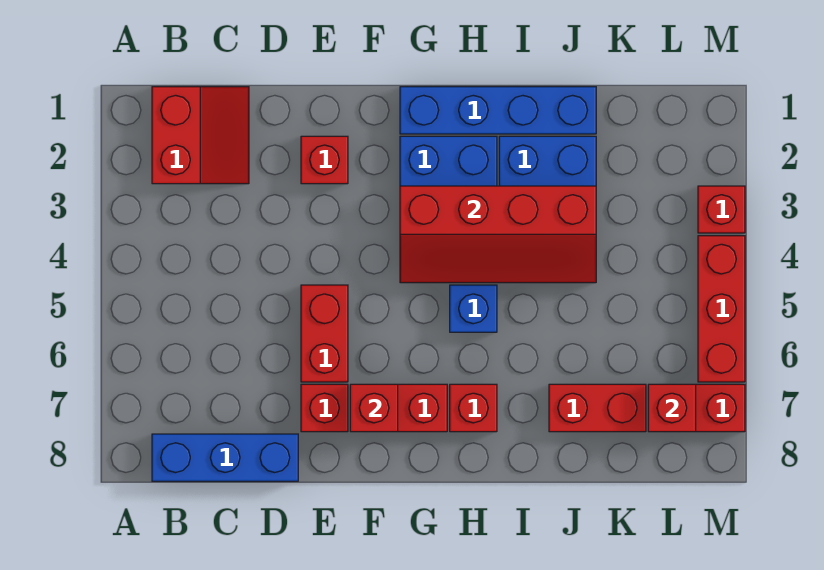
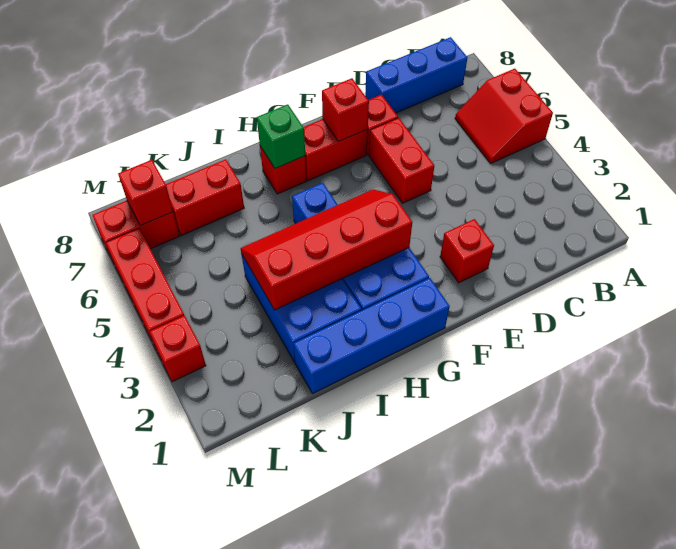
red slope B1:C2 level 1 top B -> red slope A5:B6 level 1 top A
none -> green brick H7 level 2

